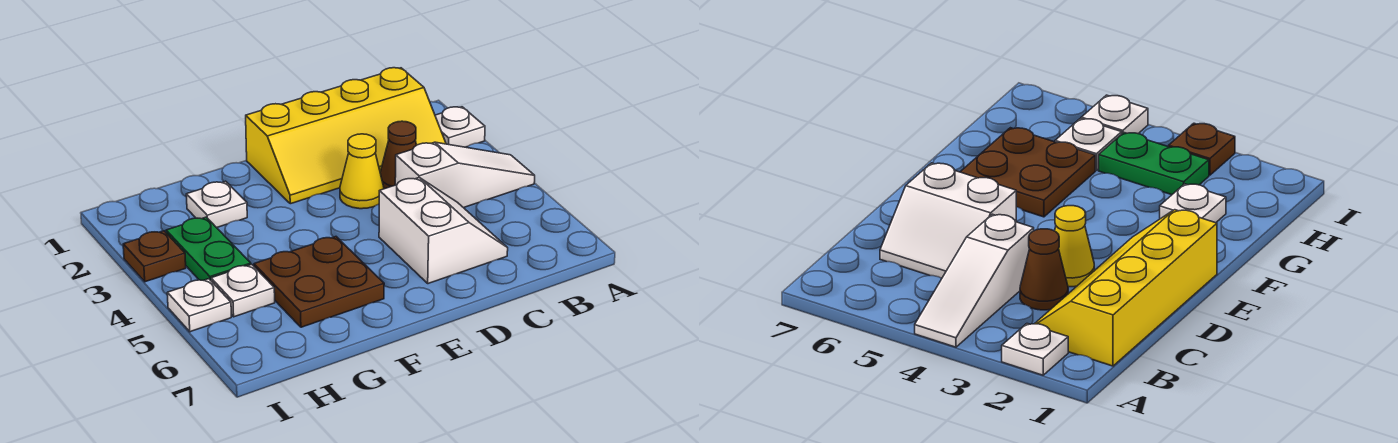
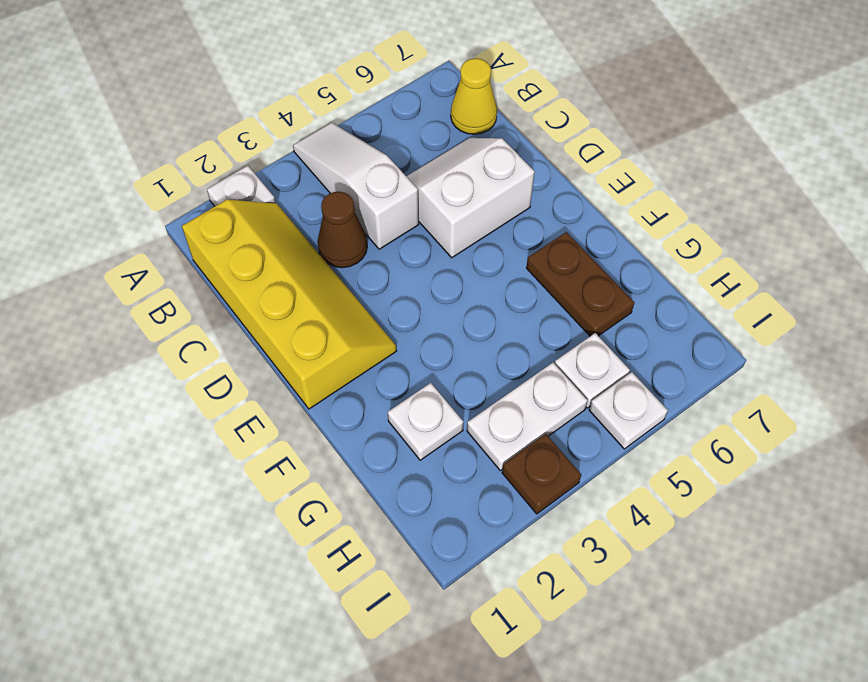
yellow cone D3 level 1 -> yellow cone B7 level 1
brown plate F5:G6 level 1 -> brown plate F6:G6 level 1
green plate H3:H4 level 1 -> white plate H3:H4 level 1

